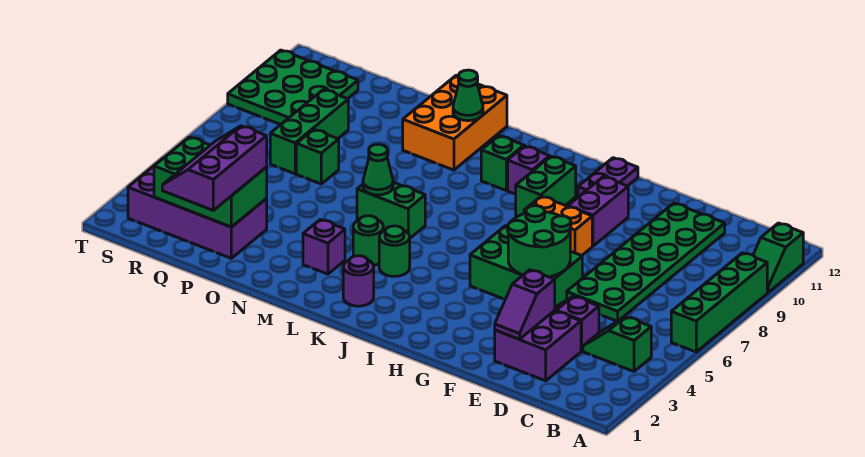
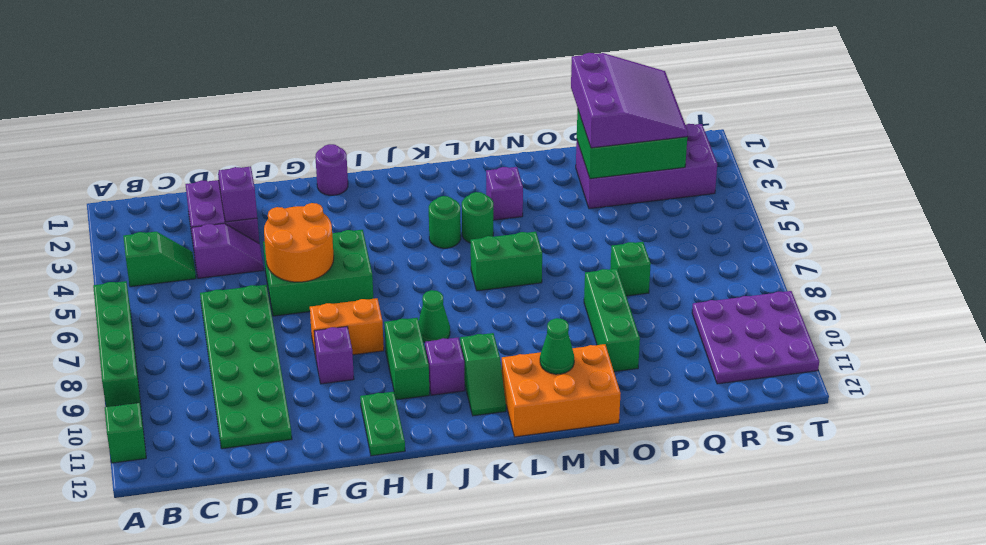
green round brick F5:G6 level 2 -> orange round brick F5:G6 level 2
purple brick G9:G10 level 1 -> purple brick G9 level 1
purple plate H11:H12 level 1 -> green plate H11:H12 level 1
purple round brick K2 level 1 -> purple round brick H1 level 1
green cone M6 level 2 -> green cone J8 level 1
orange brick M10:N12 level 1 -> orange brick L11:N12 level 1
purple slope P1:Q3 level 3 top P -> purple slope P1:R3 level 3 top P
green brick Q7:Q9 level 1 -> green brick O8:O10 level 1
green plate R9:T11 level 1 -> purple plate R9:T11 level 1

